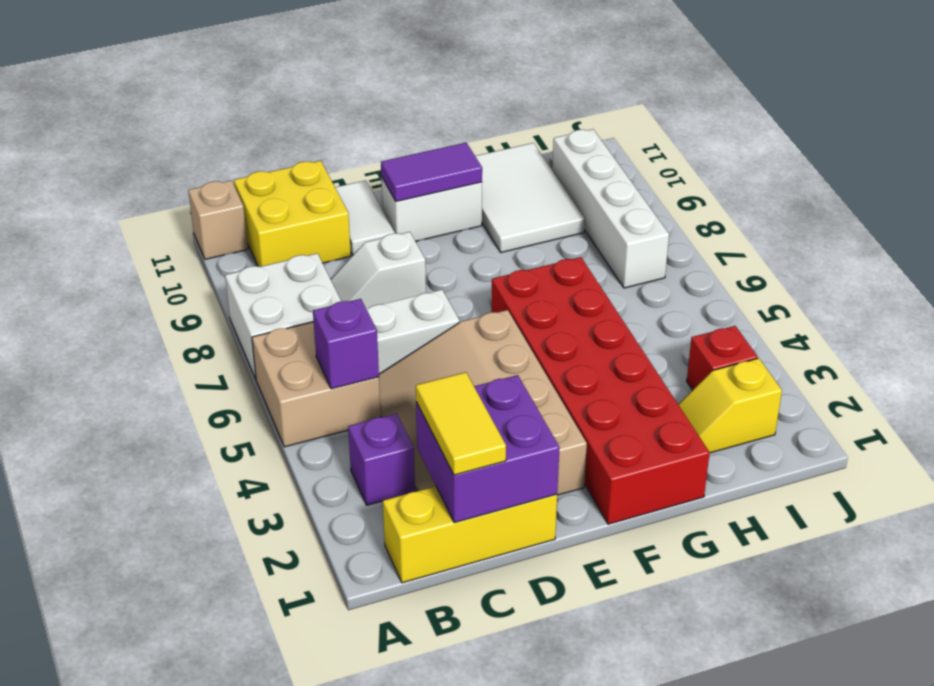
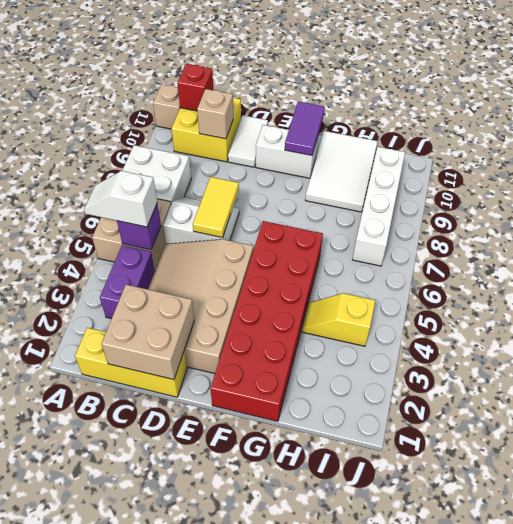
purple brick B3 level 1 -> purple brick B3:B4 level 1
purple brick C1:D2 level 2 -> tan brick C1:D2 level 2
yellow tile C1:C2 level 3 -> yellow tile D6:D7 level 2
white slope C8:D8 level 1 top D -> white slope A5:B5 level 3 top B
none -> tan brick C10 level 2
purple tile E10:F10 level 2 -> purple tile F10:F11 level 2
yellow slope H2:I2 level 1 top I -> yellow slope H4:I4 level 1 top I
red brick I3 level 1 -> red brick B11 level 2

